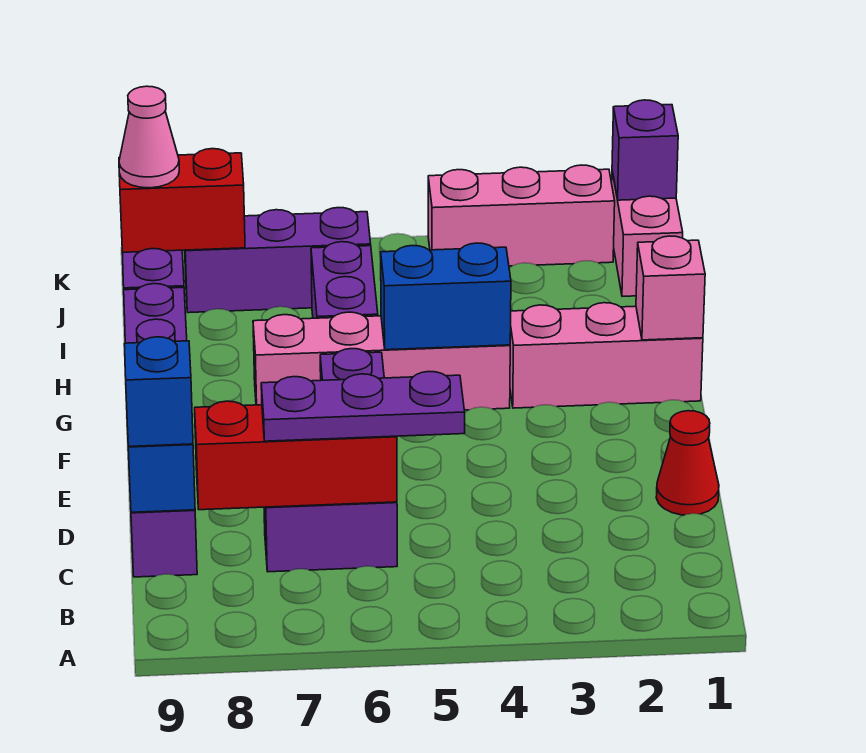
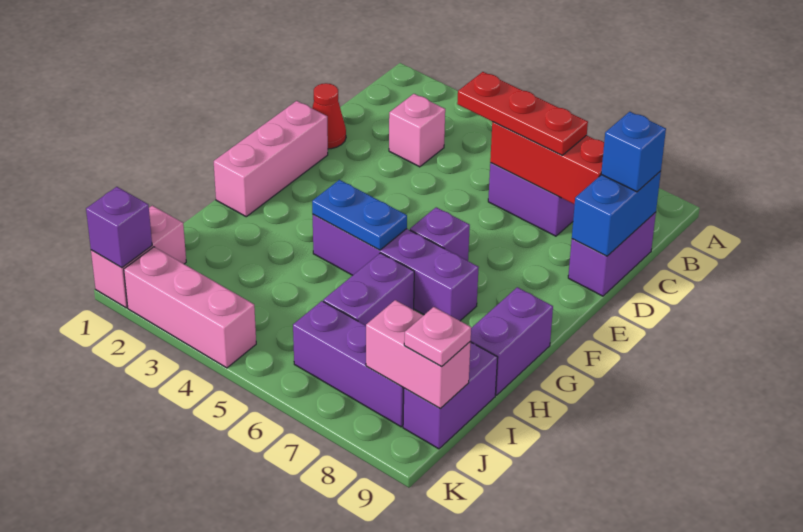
purple plate C5:C7 level 3 -> red plate C5:C7 level 3
pink brick G1:G3 level 1 -> pink brick E1:G1 level 1
pink brick G1 level 2 -> pink brick C3 level 1
pink brick G4:G7 level 1 -> purple brick G4:G7 level 1
blue brick G4:G5 level 2 -> blue plate G4:G5 level 2
red brick J8:J9 level 2 -> pink brick J8:J9 level 2
pink cone J9 level 3 -> pink plate J9 level 3

